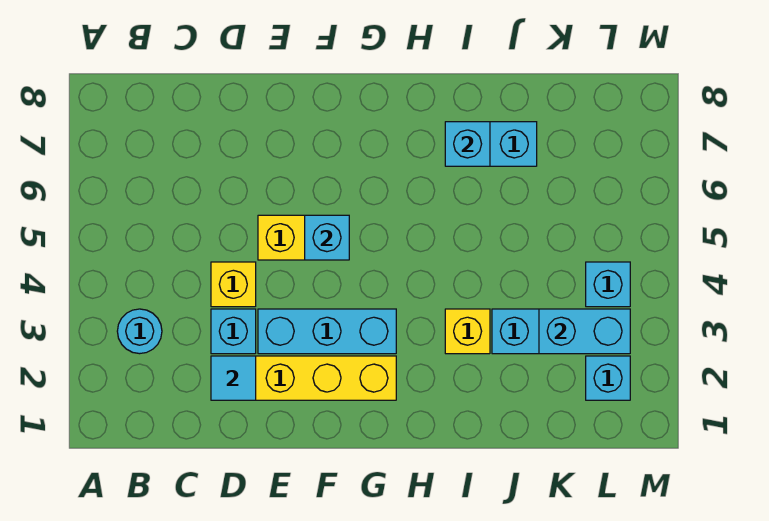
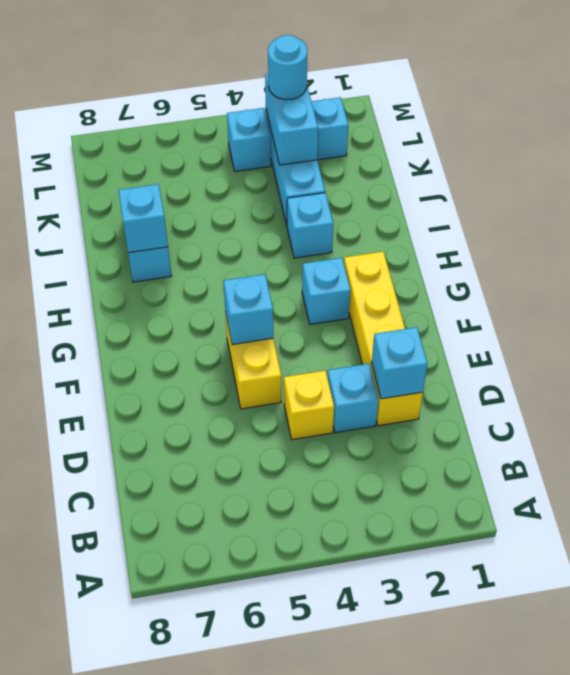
cyan round brick B3 level 1 -> cyan round brick L3 level 3
cyan tile D2 level 2 -> cyan brick D2 level 2
cyan brick E3:G3 level 1 -> cyan brick G3 level 1
yellow brick I3 level 1 -> cyan brick I3 level 1

